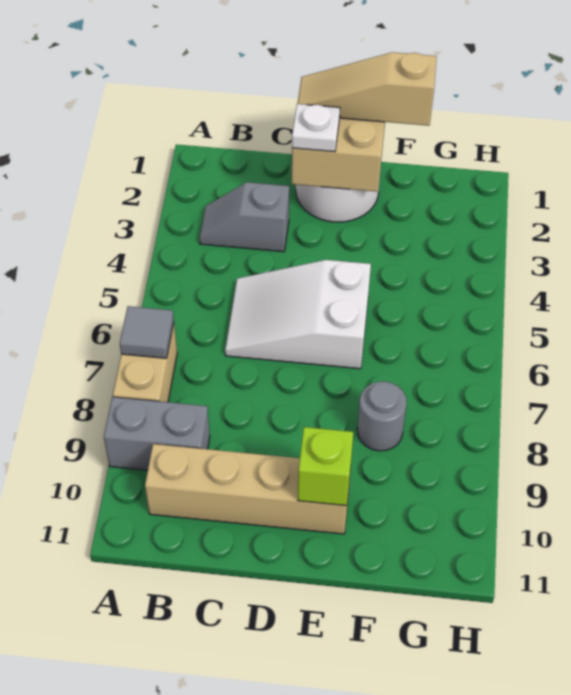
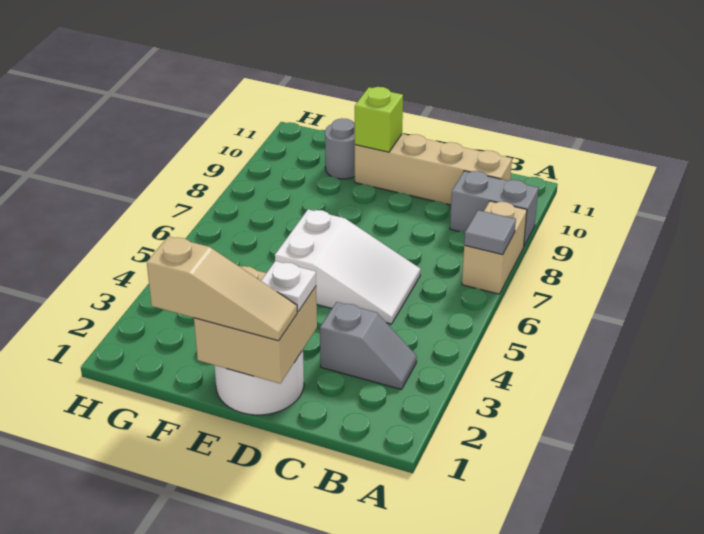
grey round brick F8 level 1 -> grey round brick F10 level 1

